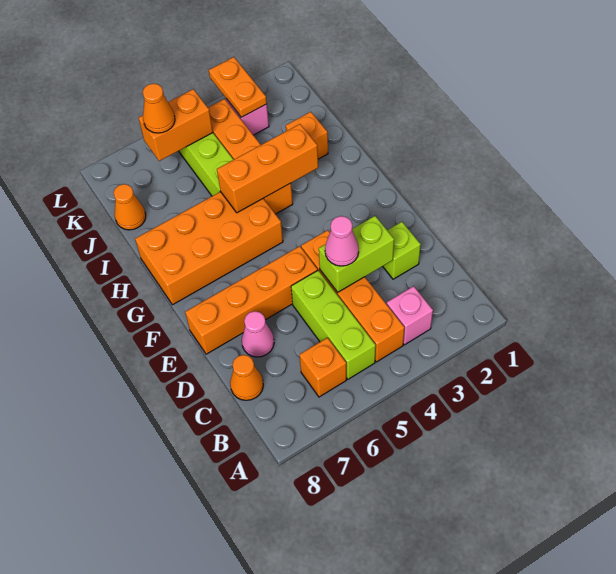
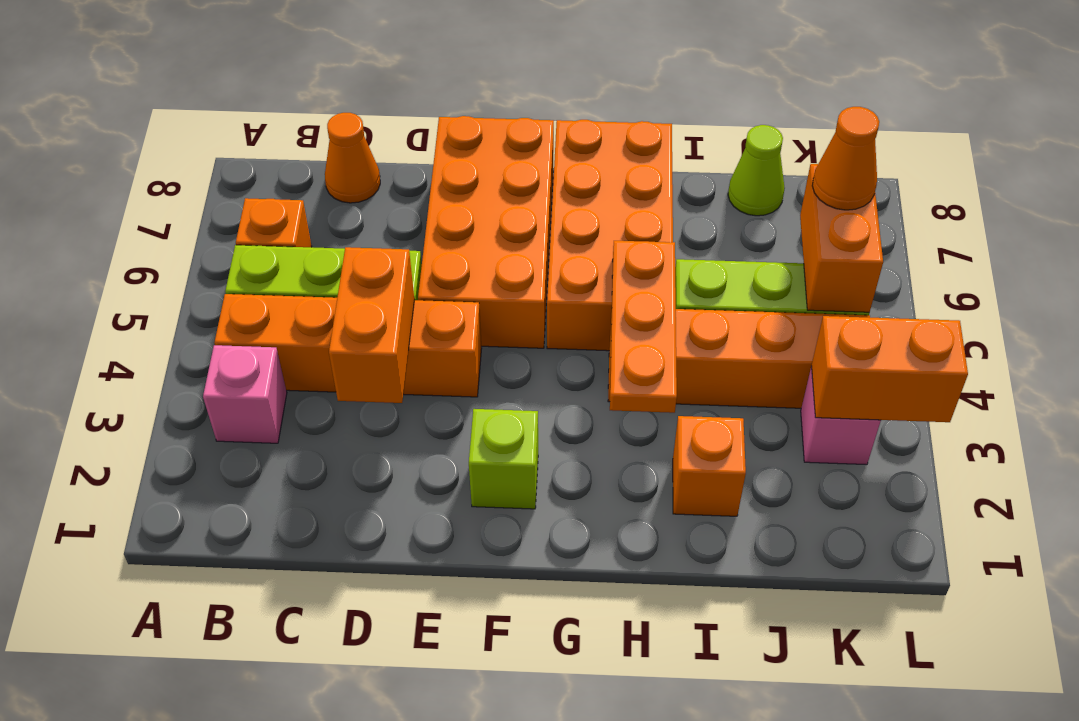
lime brick D2 level 1 -> lime brick F2 level 1
lime brick D3:D4 level 2 -> orange brick D3:D4 level 2
pink cone D4 level 3 -> none
pink cone D7 level 1 -> none
orange brick E5:E8 level 1 -> orange brick E5:F8 level 1
orange brick H3:H5 level 2 -> orange plate H3:H5 level 2
orange cone J8 level 1 -> lime cone J8 level 1
orange plate K3:L3 level 2 -> orange brick K3:L3 level 2

